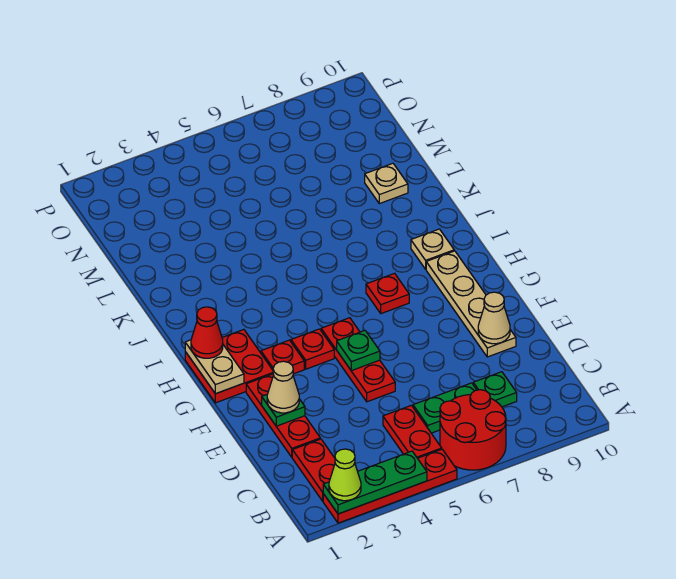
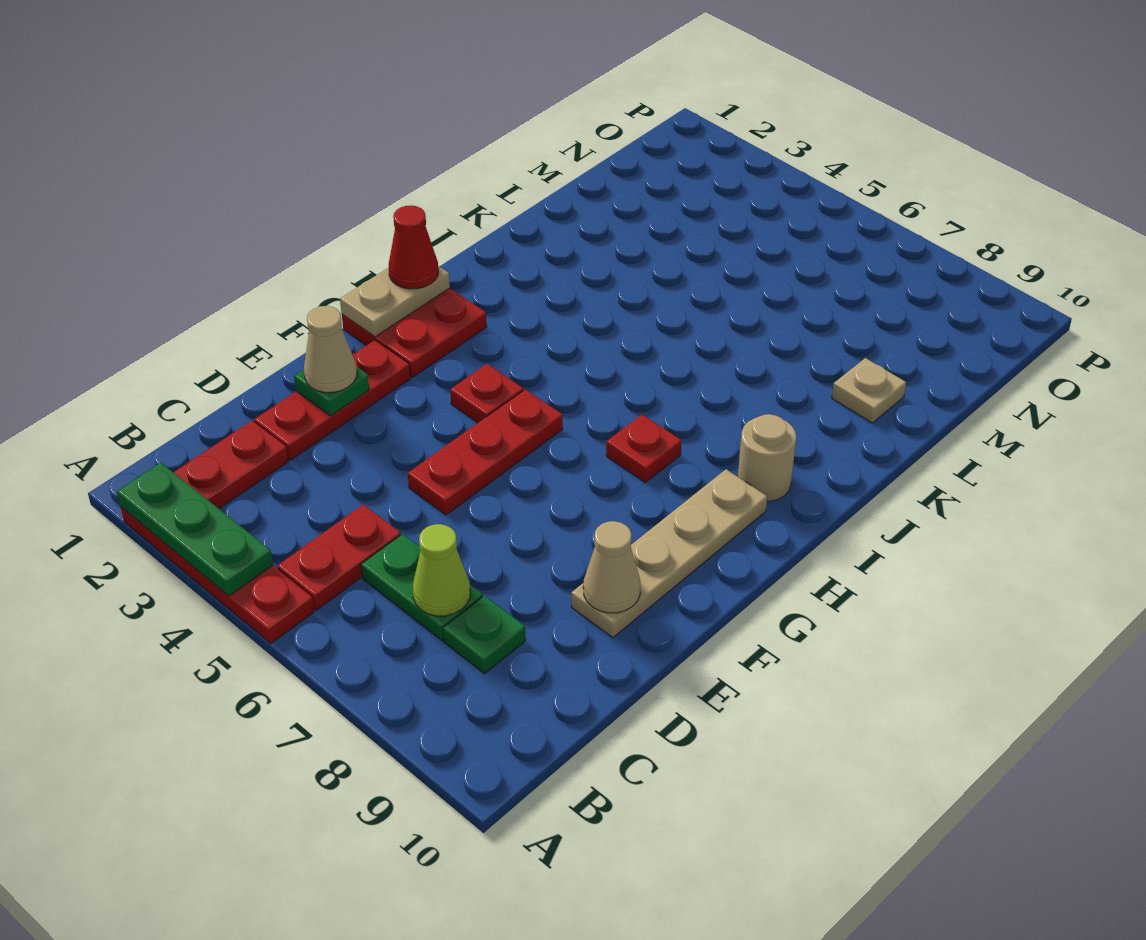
lime cone A2 level 3 -> lime cone C7 level 2
red round brick A6:B7 level 1 -> none
green plate F5 level 2 -> none
red plate G3 level 1 -> none
tan plate I9 level 1 -> tan round brick I9 level 1

